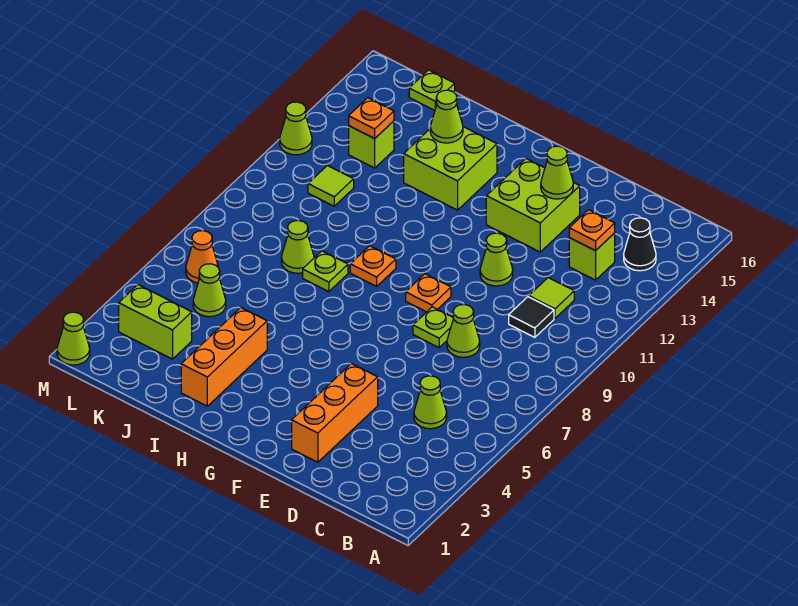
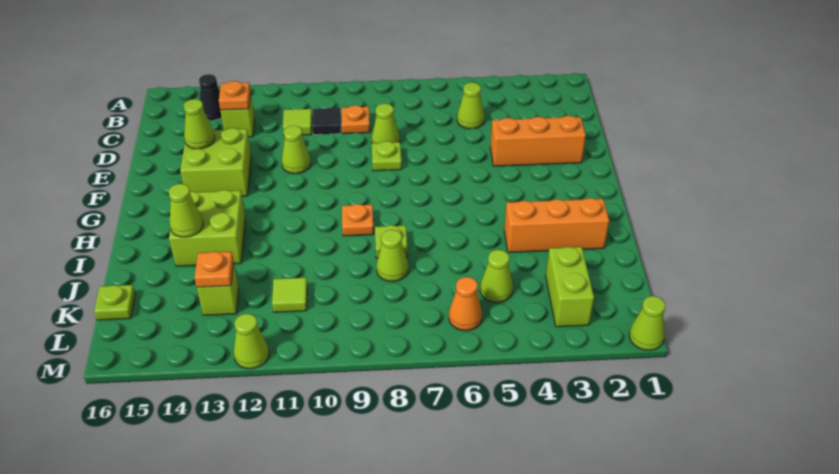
orange plate F9 level 1 -> orange plate C9 level 1

